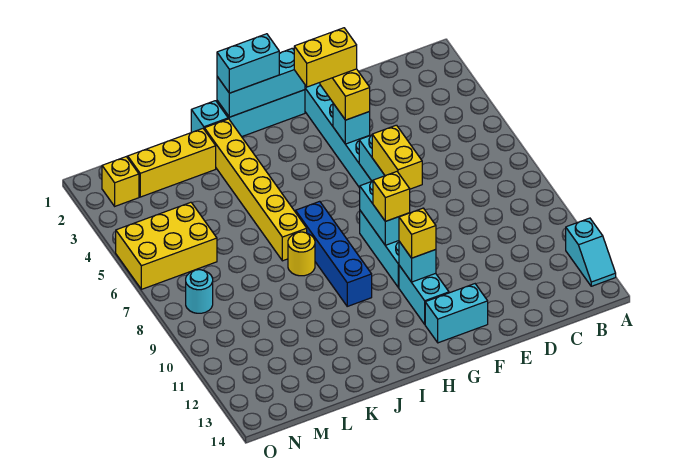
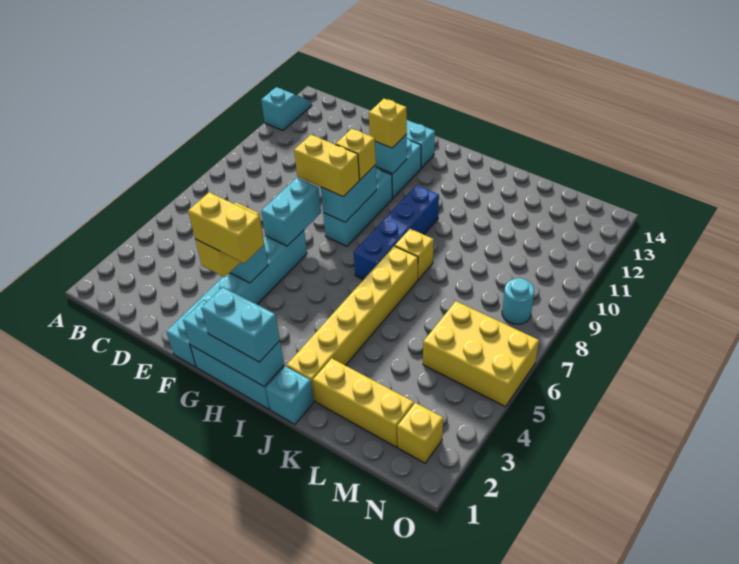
yellow brick F7:F8 level 3 -> yellow brick F8:G8 level 3
yellow round brick J8 level 1 -> yellow brick J8 level 1

